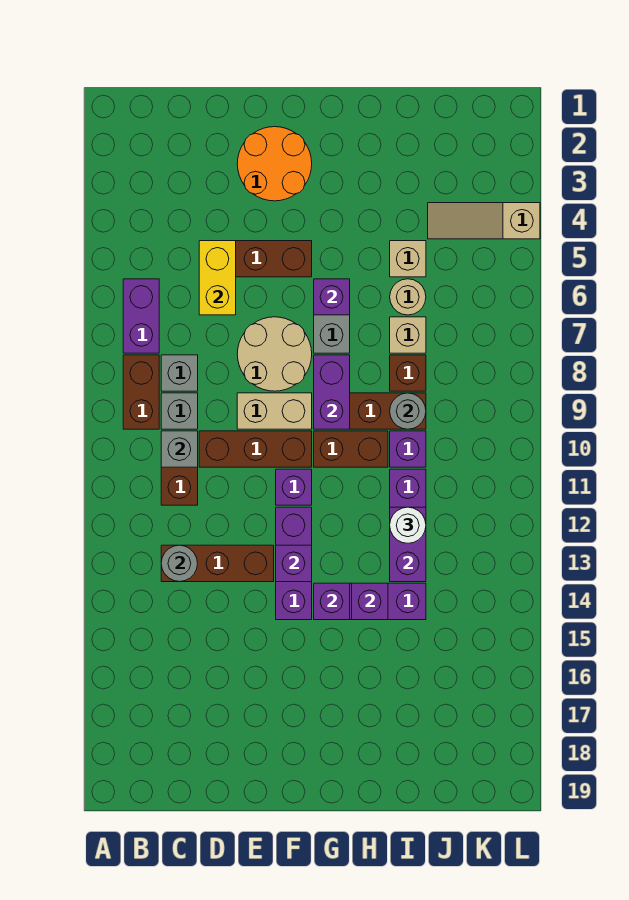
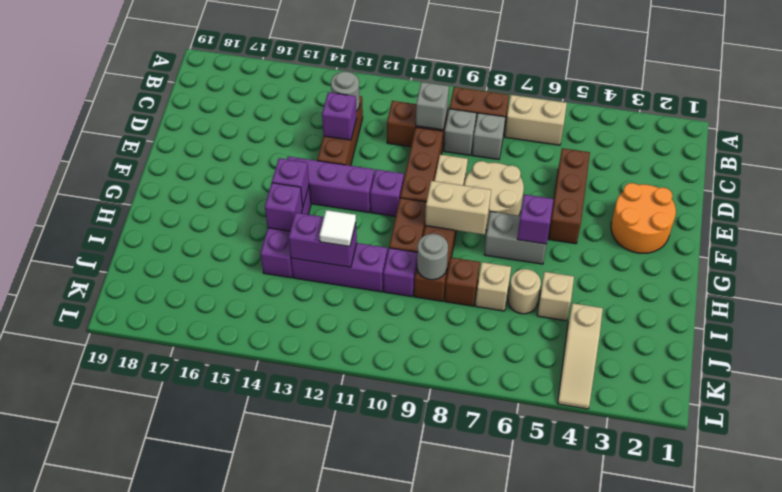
purple brick B6:B7 level 1 -> tan brick B6:B7 level 1
yellow brick D5:D6 level 2 -> none
purple brick F13 level 2 -> purple brick D13 level 2
purple brick G8:G9 level 2 -> tan brick G8:G9 level 2
white round brick I12 level 3 -> white tile I12 level 3
tan slope J4:L4 level 1 top L -> tan slope J4:L4 level 1 top J

